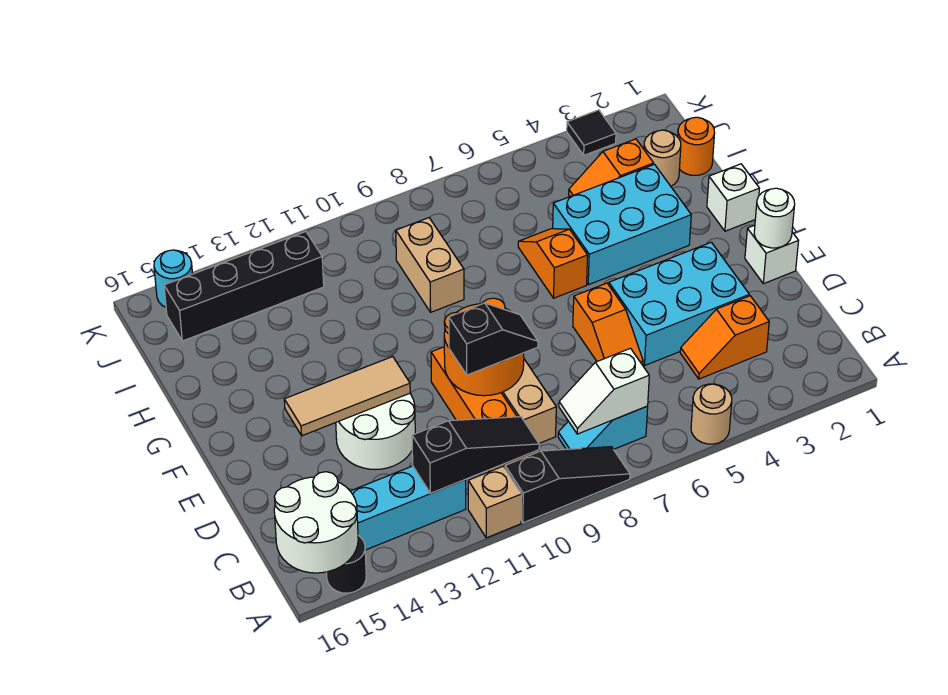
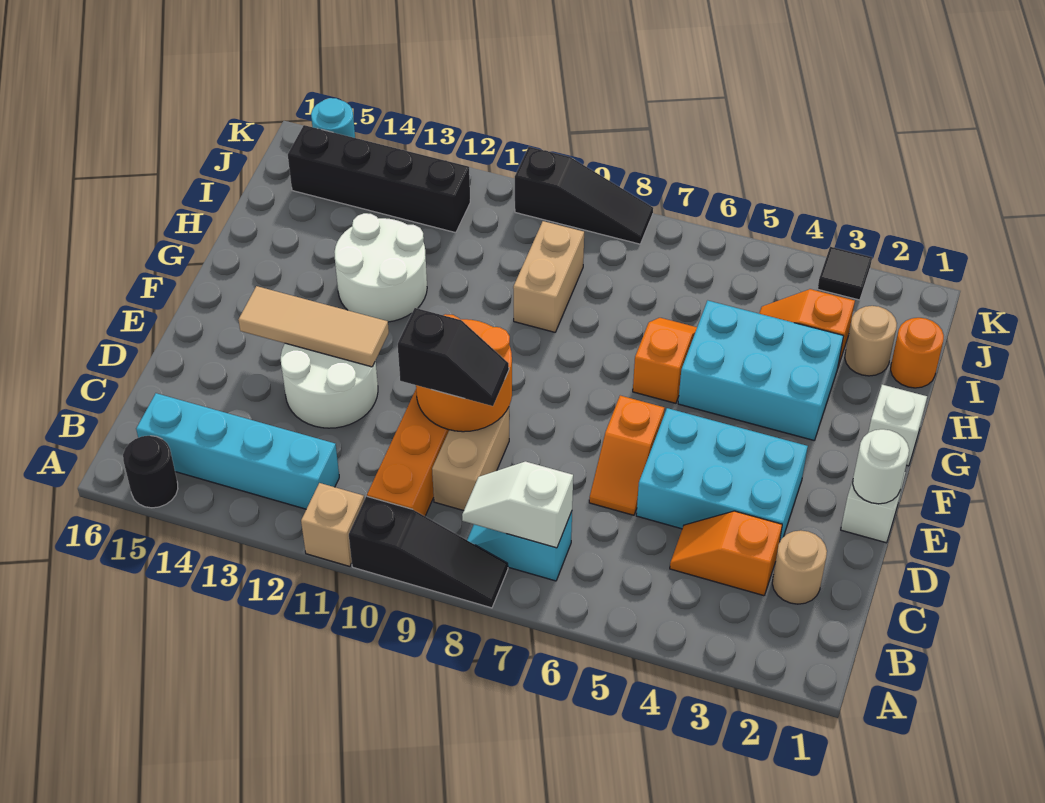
tan round brick A5 level 1 -> tan round brick C2 level 1
white round brick A15:B16 level 2 -> white round brick G12:H13 level 1
black slope B10:B12 level 2 top 12 -> black slope K8:K10 level 1 top 10

